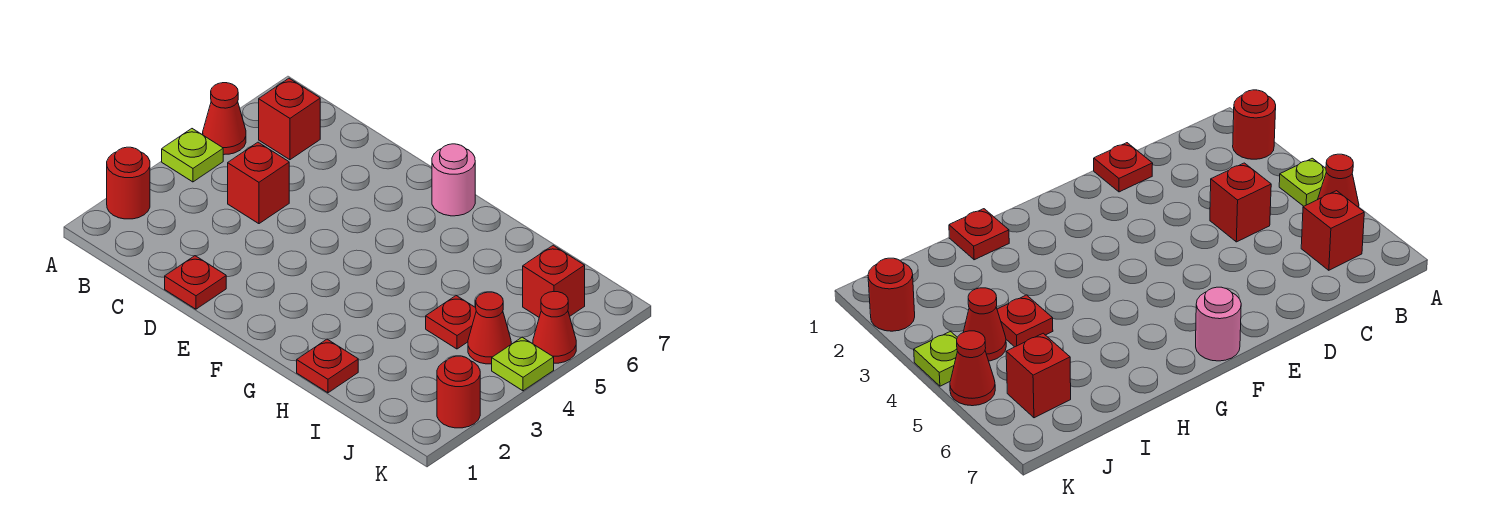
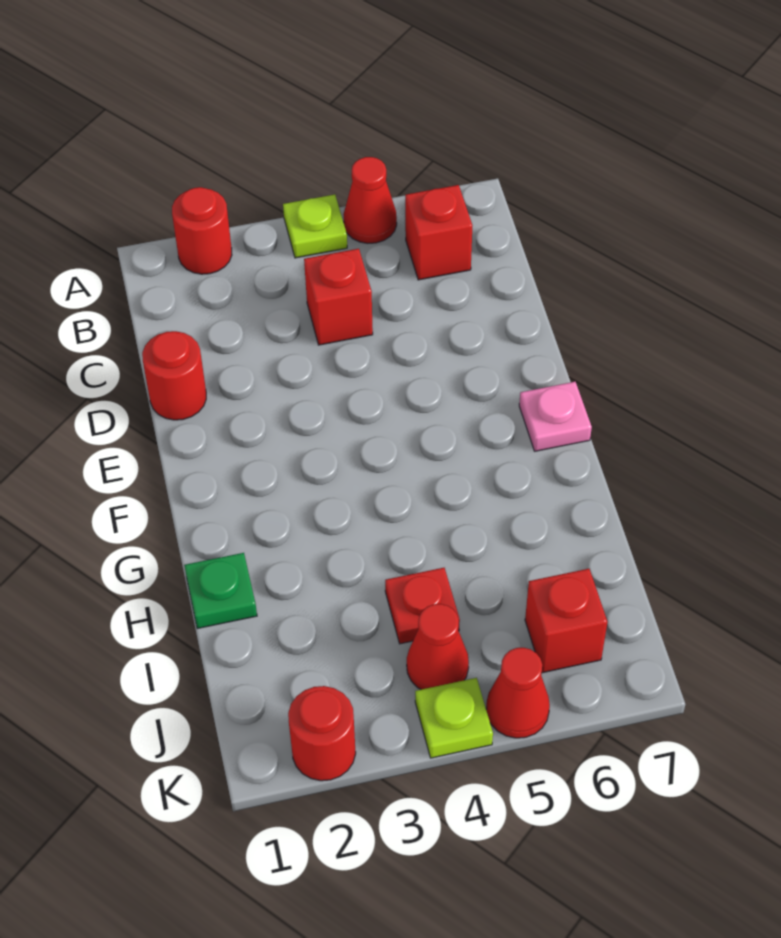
red plate D1 level 1 -> red round brick D1 level 1
pink round brick F7 level 1 -> pink plate F7 level 1
red plate H1 level 1 -> green plate H1 level 1

